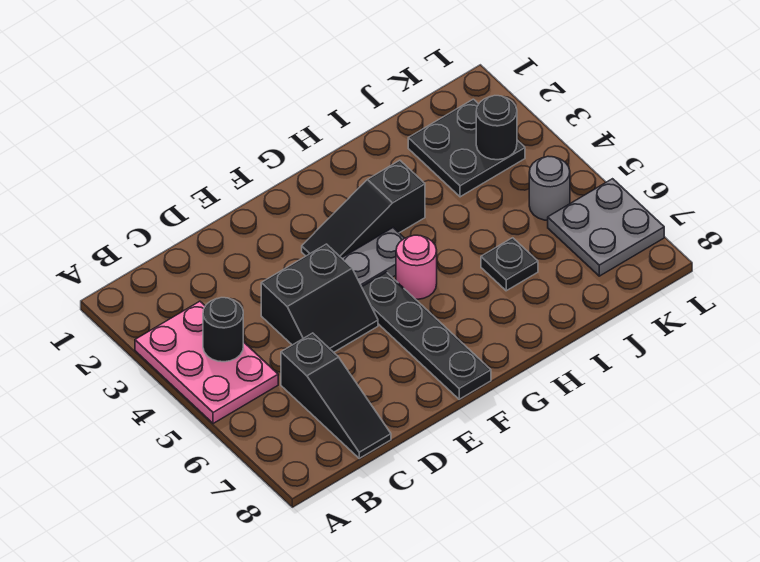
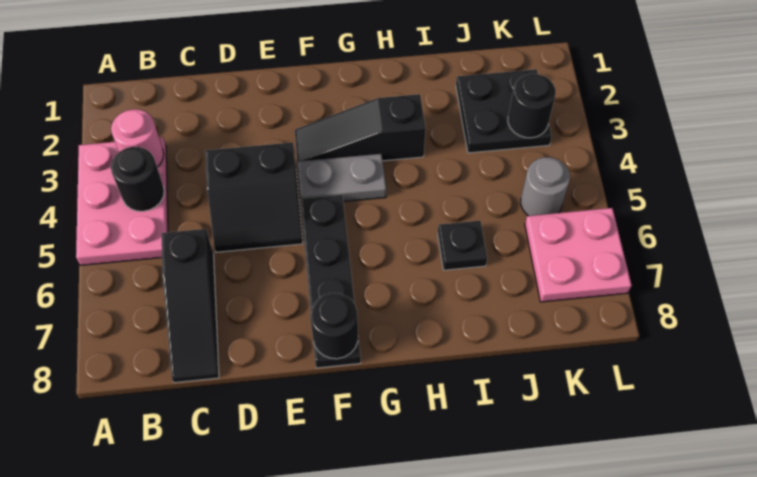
none -> black round brick F8 level 2
pink round brick G5 level 1 -> pink round brick B3 level 2
grey plate K6:L7 level 1 -> pink plate K6:L7 level 1

